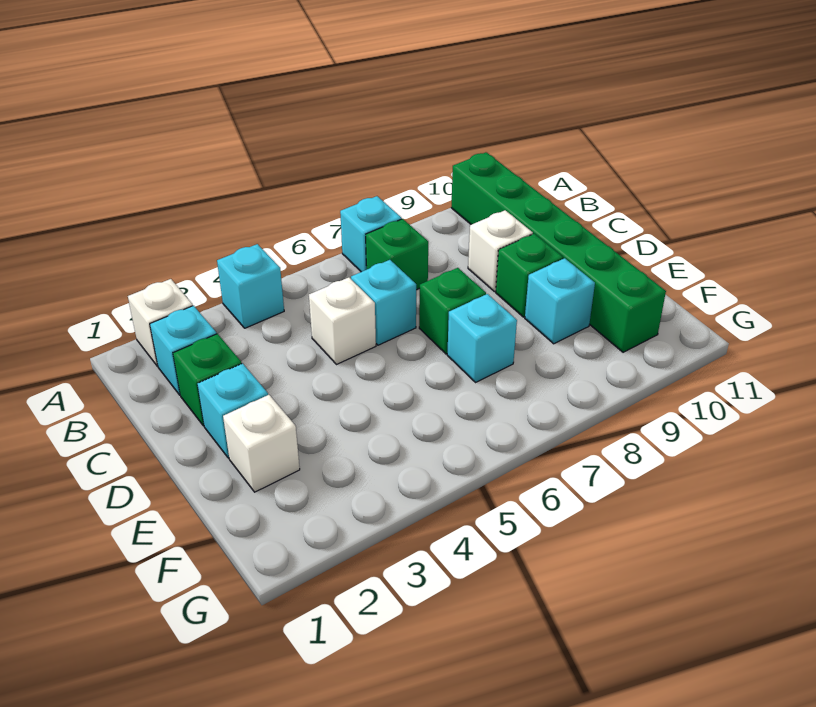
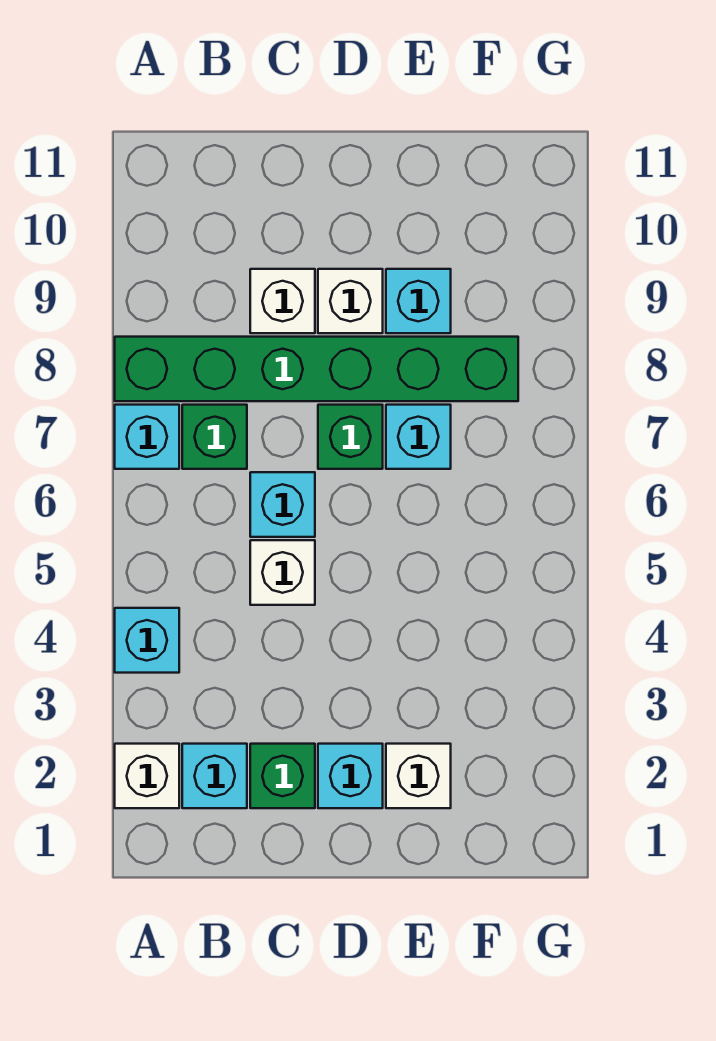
green brick A10:F10 level 1 -> green brick A8:F8 level 1
green brick D9 level 1 -> white brick D9 level 1

